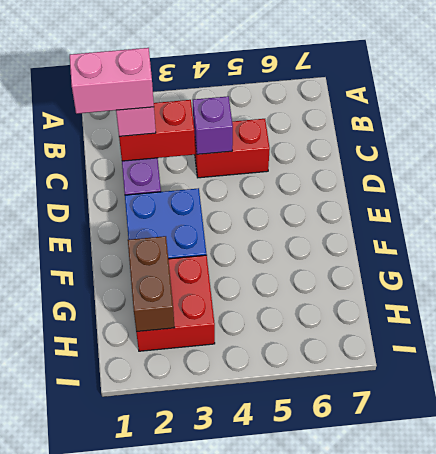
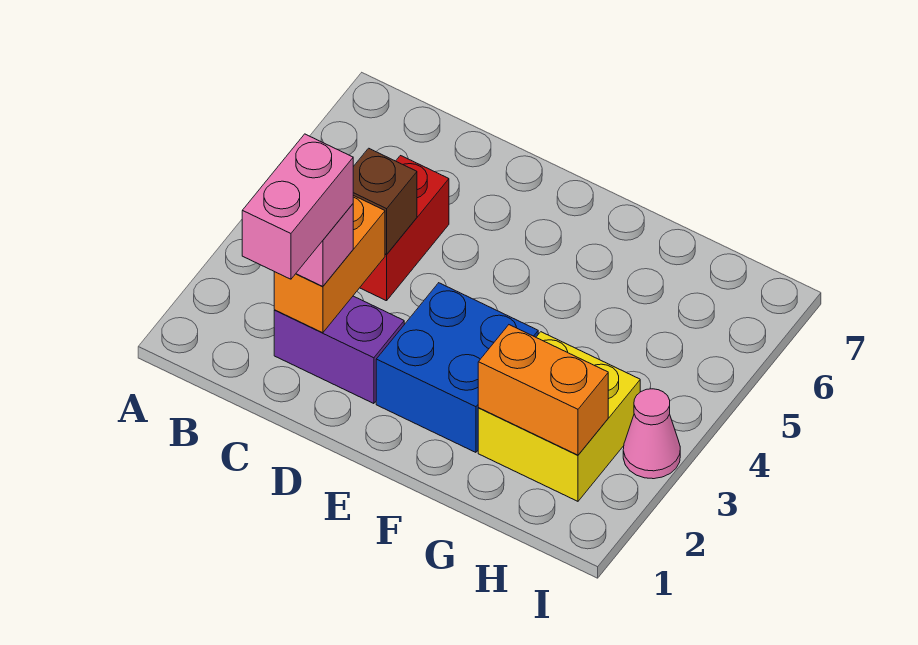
red brick C2:C3 level 2 -> orange brick C2:C3 level 2
purple brick C4 level 2 -> brown brick C4 level 2
red brick G2:H3 level 1 -> yellow brick G2:H3 level 1
brown brick G2:H2 level 2 -> orange brick G2:H2 level 2
none -> pink cone I3 level 1

